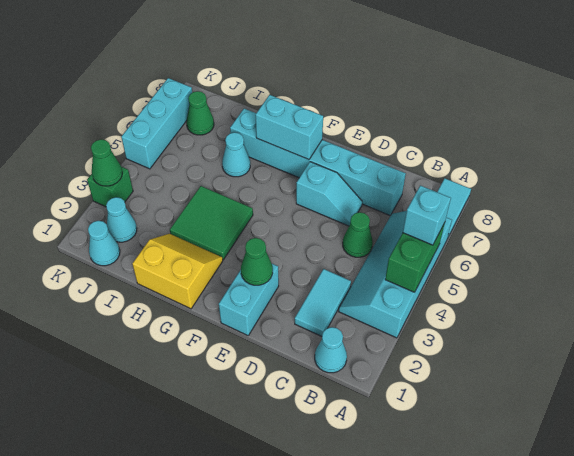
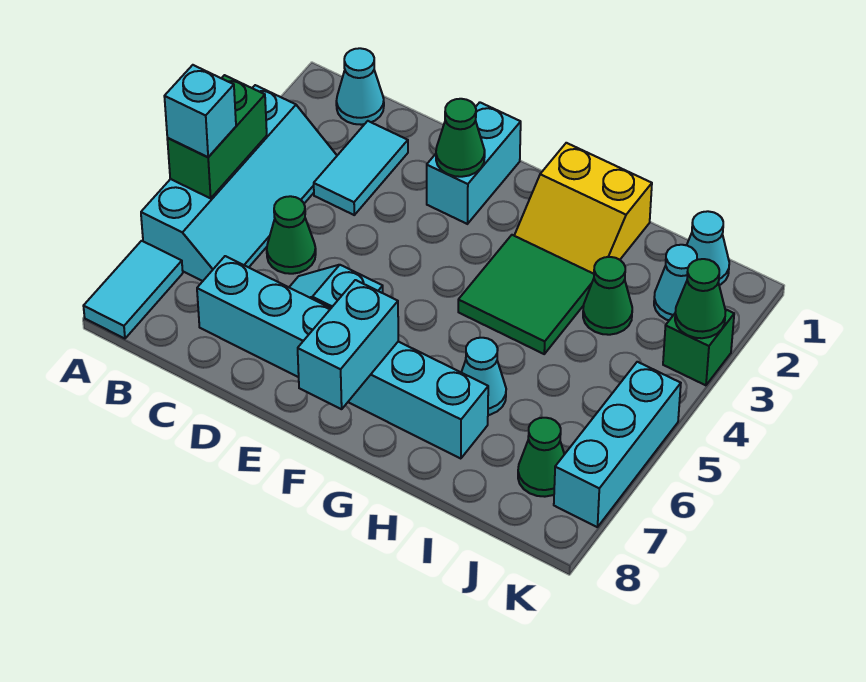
cyan brick F7:G7 level 2 -> cyan brick F7:F8 level 2
none -> green cone I3 level 1

